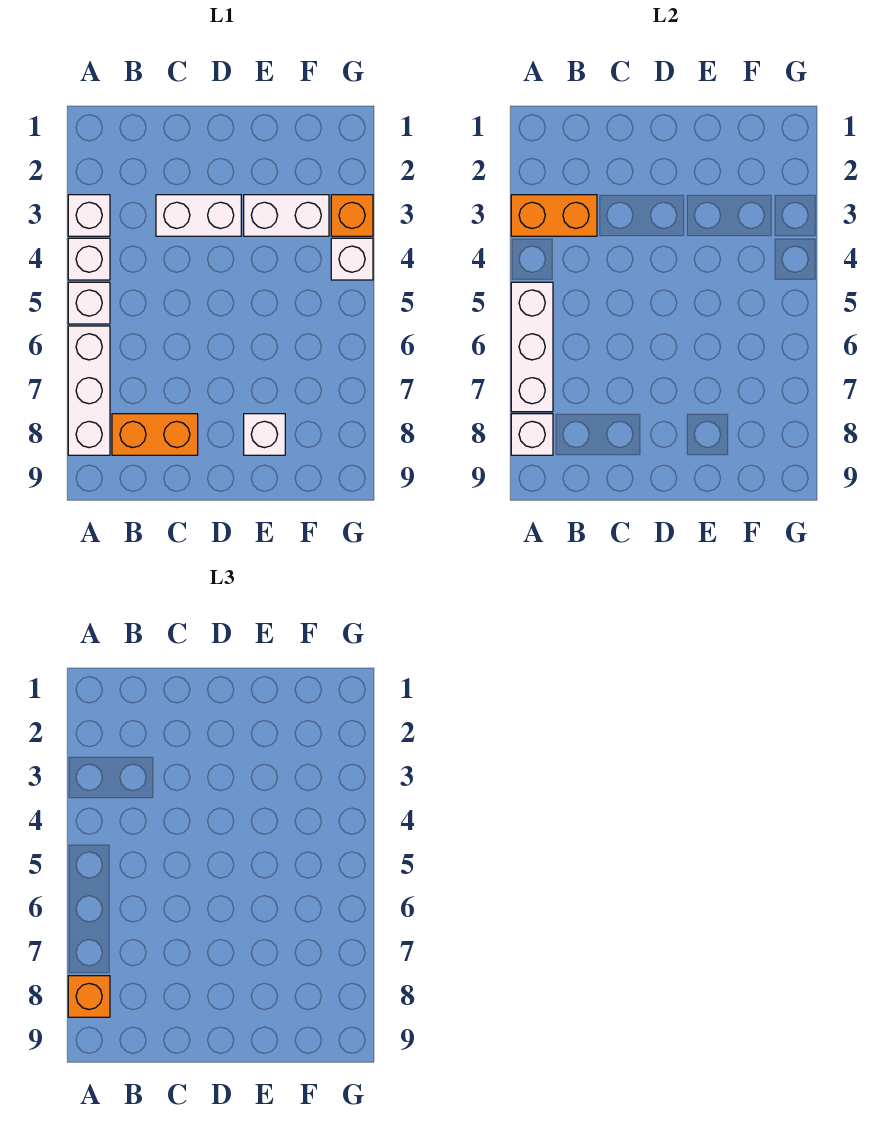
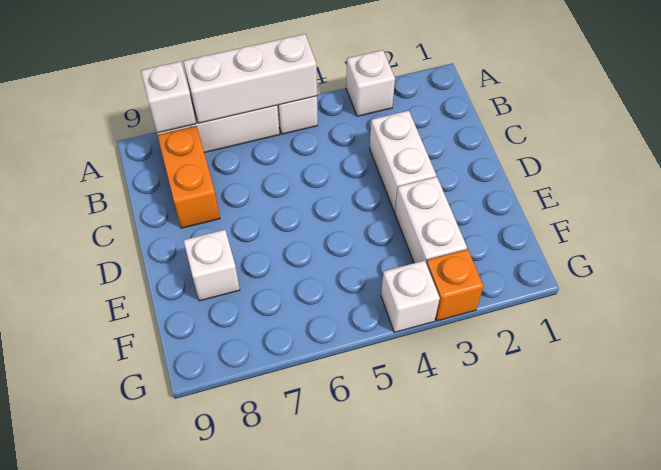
orange brick A3:B3 level 2 -> none
white brick A4 level 1 -> none
orange brick A8 level 3 -> none

